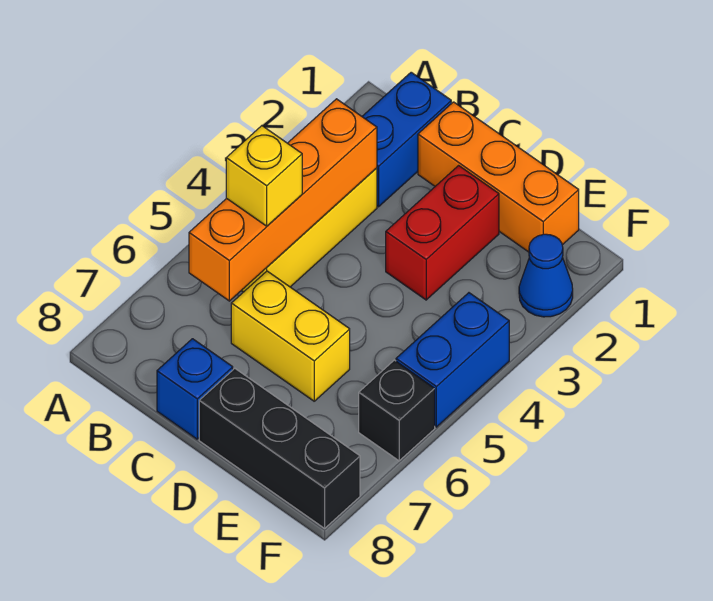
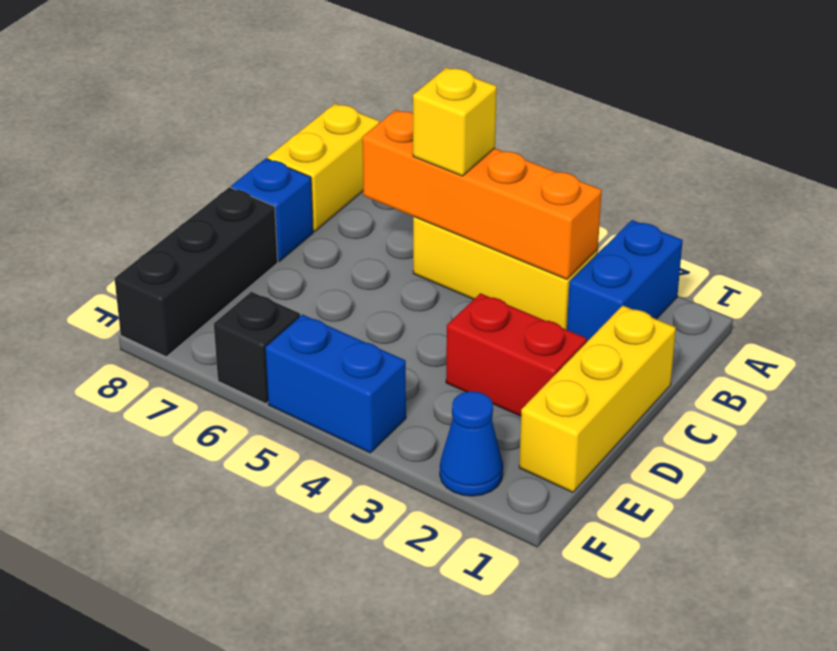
blue brick B1:B2 level 1 -> blue brick A2:B2 level 1
orange brick C1:E1 level 1 -> yellow brick C1:E1 level 1
yellow brick C6:D6 level 1 -> yellow brick A8:B8 level 1

